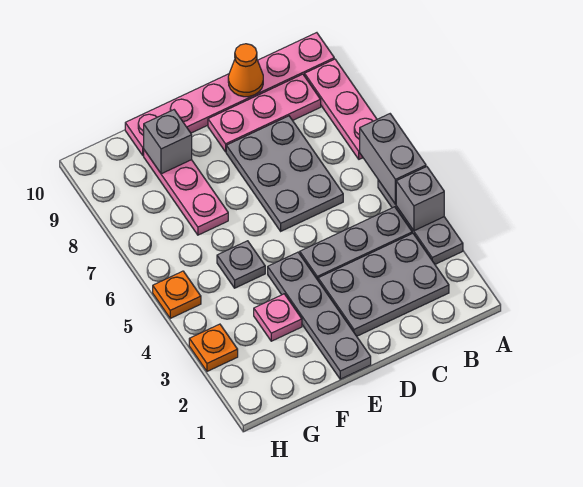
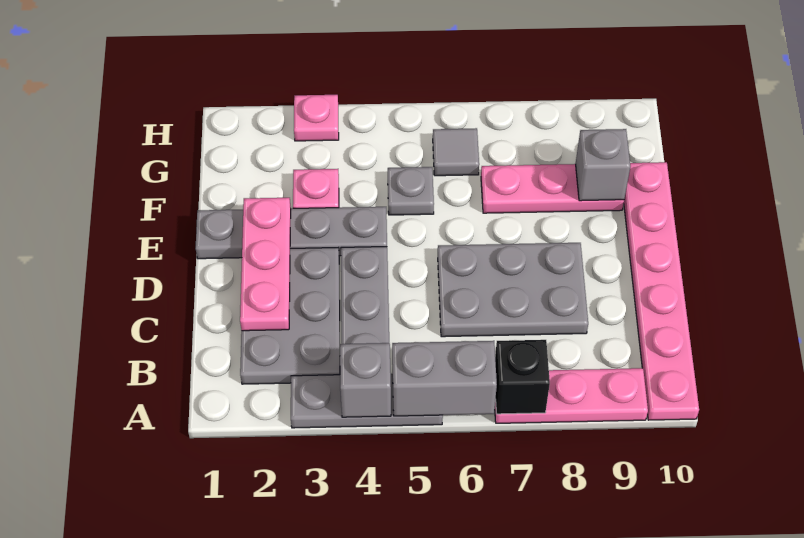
none -> black brick A7 level 2
pink plate B9:D9 level 1 -> pink plate C2:E2 level 2
orange cone C10 level 2 -> none
none -> grey tile G6 level 1
orange plate H3 level 1 -> pink plate H3 level 1
orange plate H5 level 1 -> none

